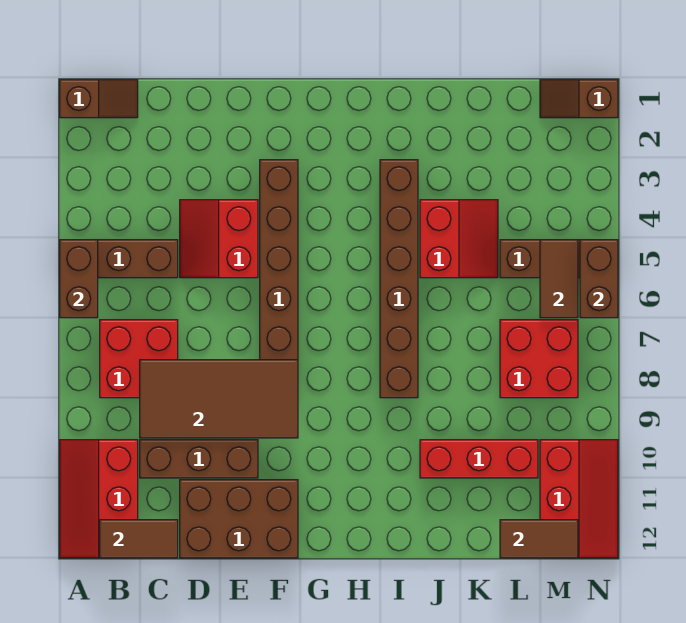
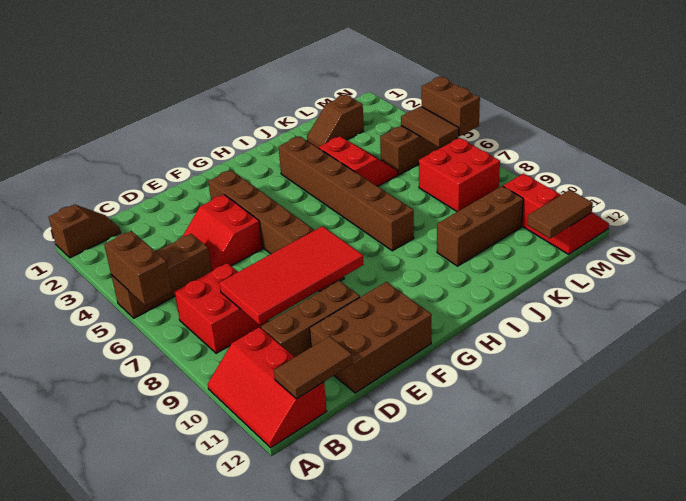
brown tile C8:F9 level 2 -> red tile C8:F9 level 2
red brick J10:L10 level 1 -> brown brick J10:L10 level 1
brown slope M1:N1 level 1 top N -> brown slope K2:L2 level 1 top L

